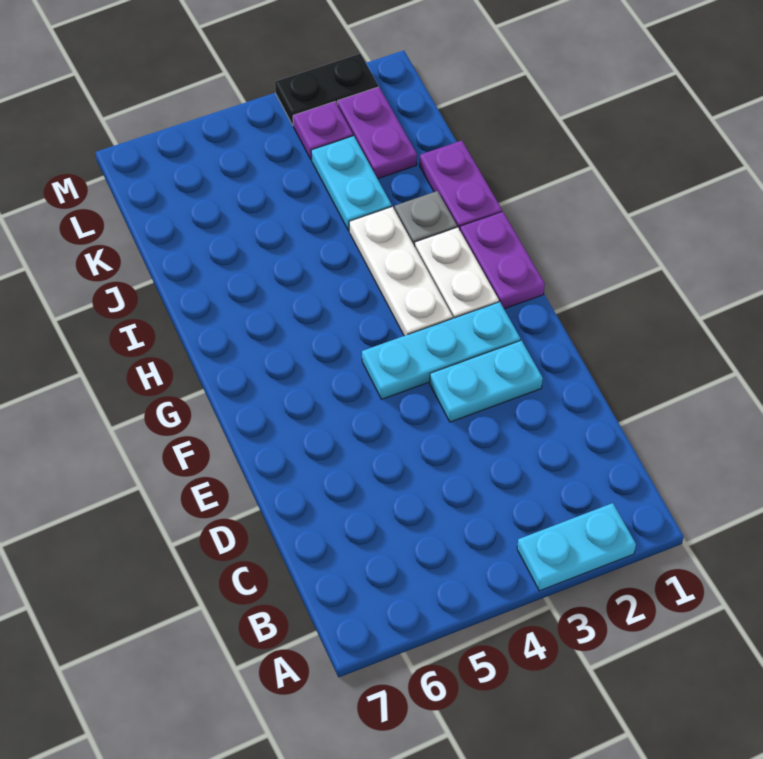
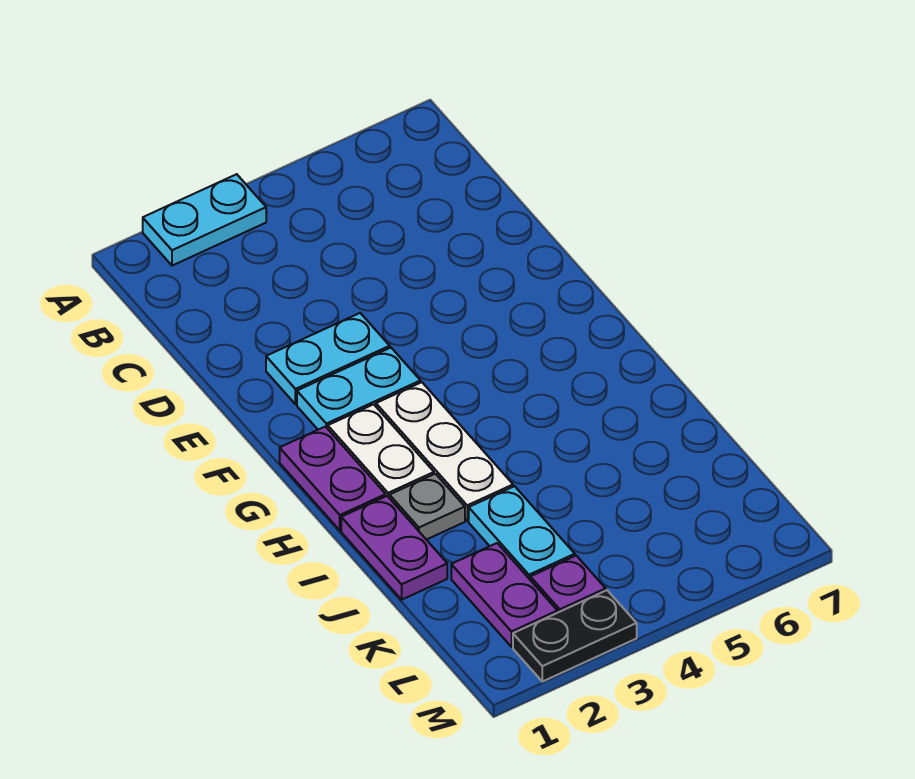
cyan plate F2:F4 level 1 -> cyan plate F2:F3 level 1

